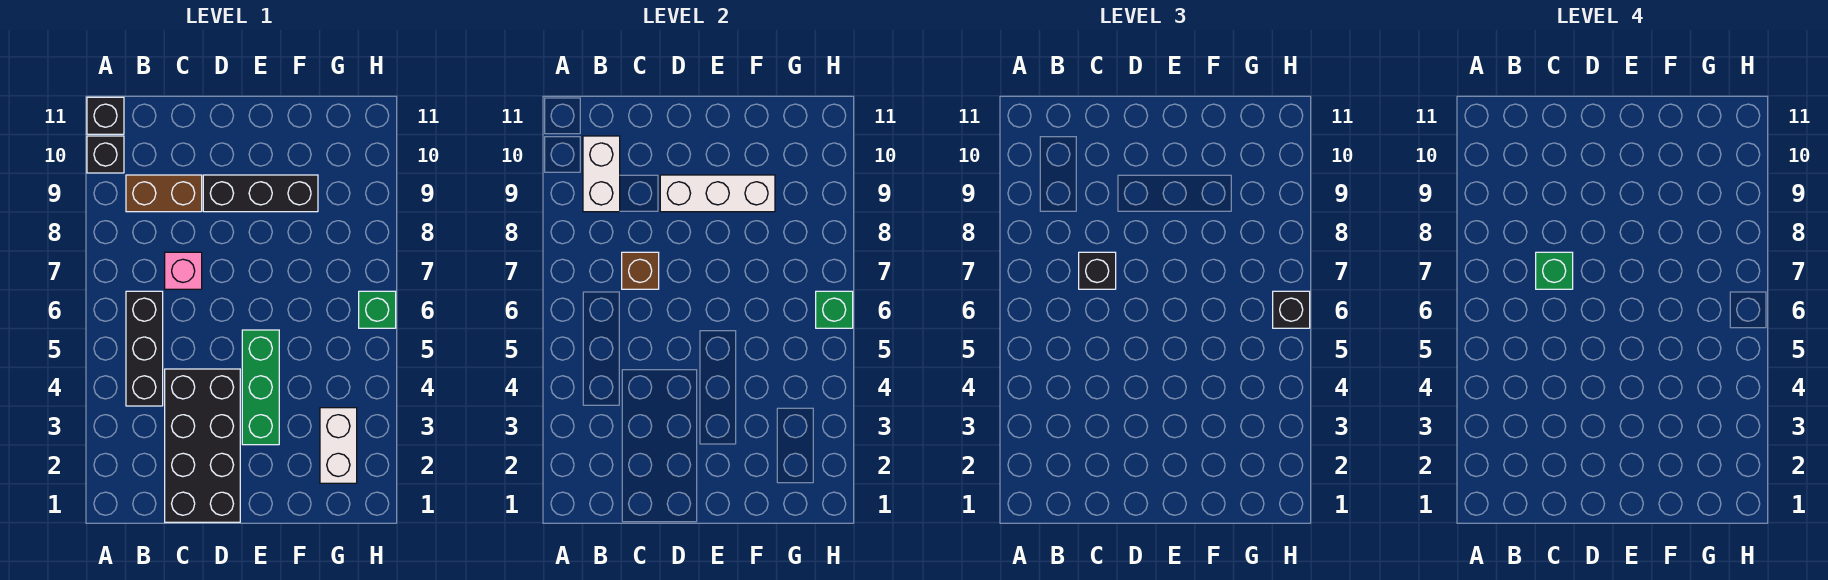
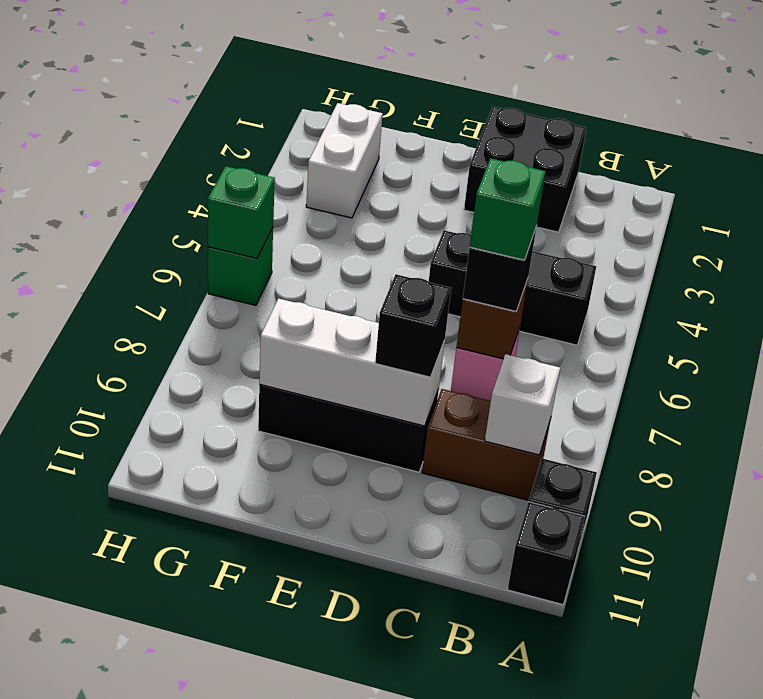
black brick B4:B6 level 1 -> black brick B5:D5 level 1
white brick B9:B10 level 2 -> white brick B9 level 2
black brick C1:D4 level 1 -> black brick C1:D2 level 1
green brick E3:E5 level 1 -> none
black brick H6 level 3 -> black brick D9 level 3

